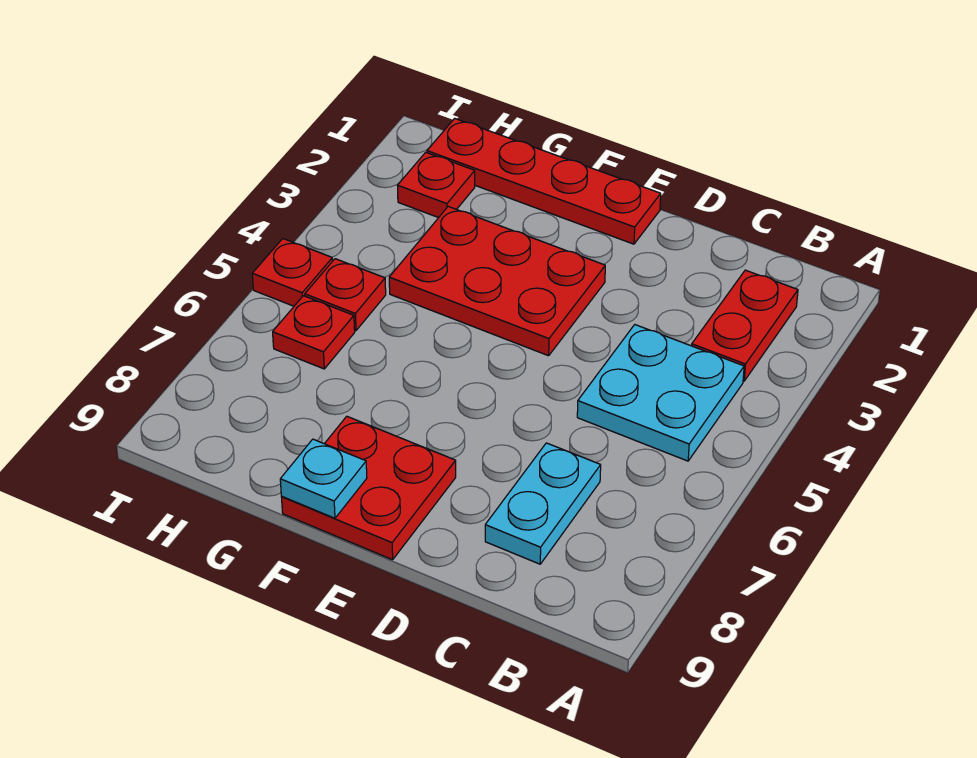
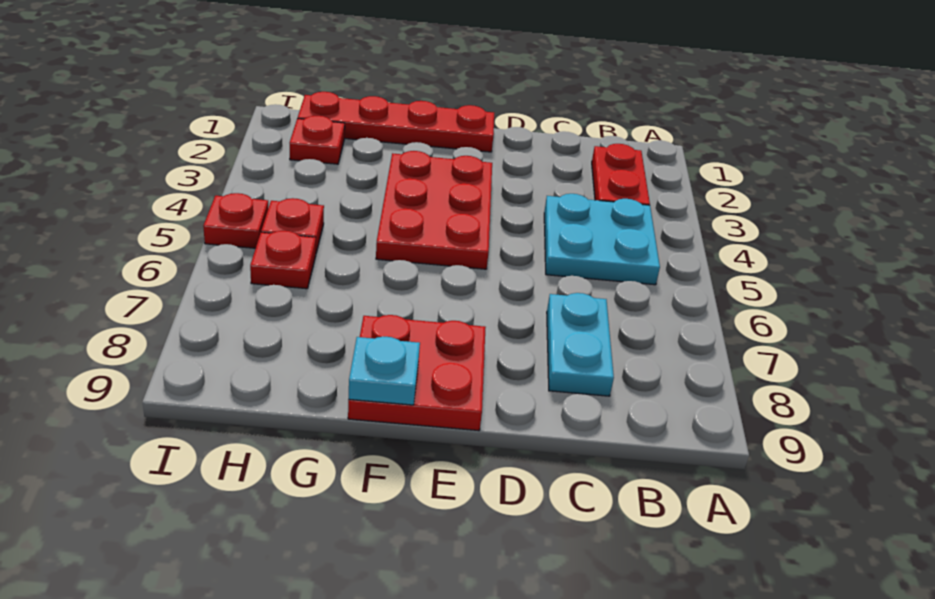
red plate E3:G4 level 1 -> red plate E3:F5 level 1

